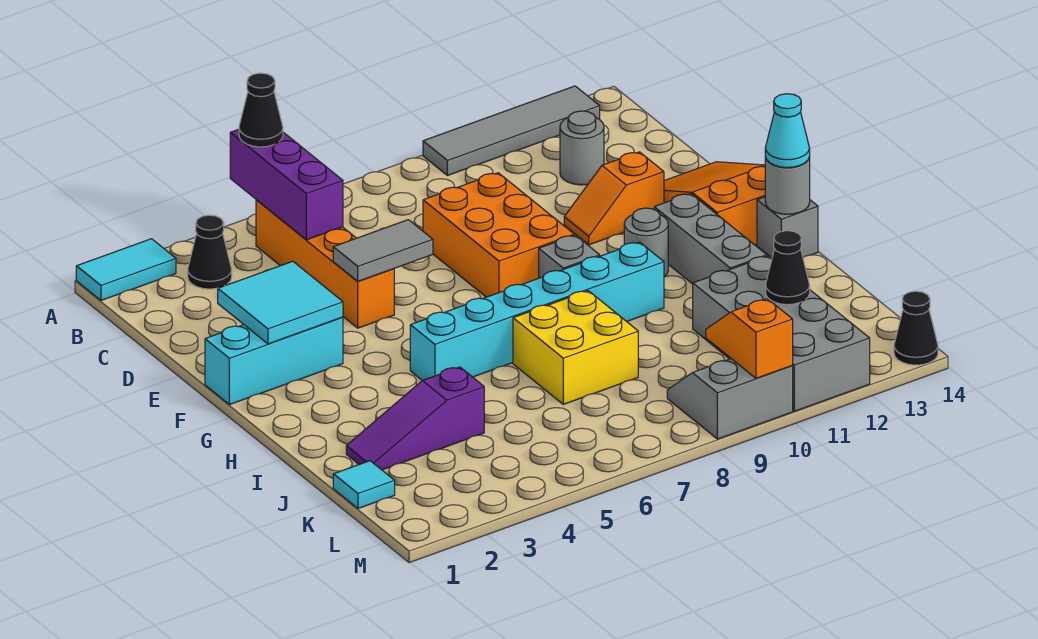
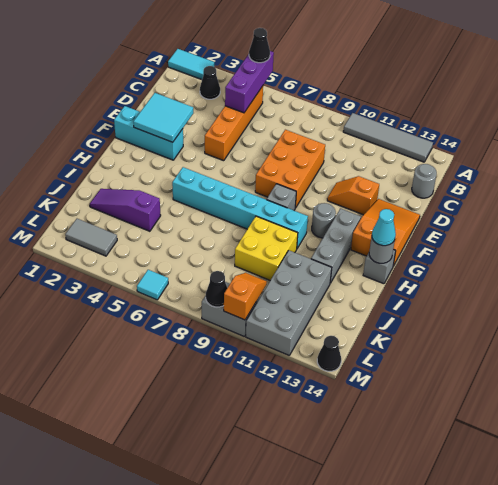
grey round brick C12 level 1 -> grey round brick C14 level 1
grey tile E5:E6 level 2 -> grey tile L2:L3 level 1
yellow brick I7:J8 level 1 -> yellow brick I9:J10 level 1
cyan tile K1 level 1 -> cyan tile M6 level 1
black cone K12 level 2 -> black cone M9 level 2

